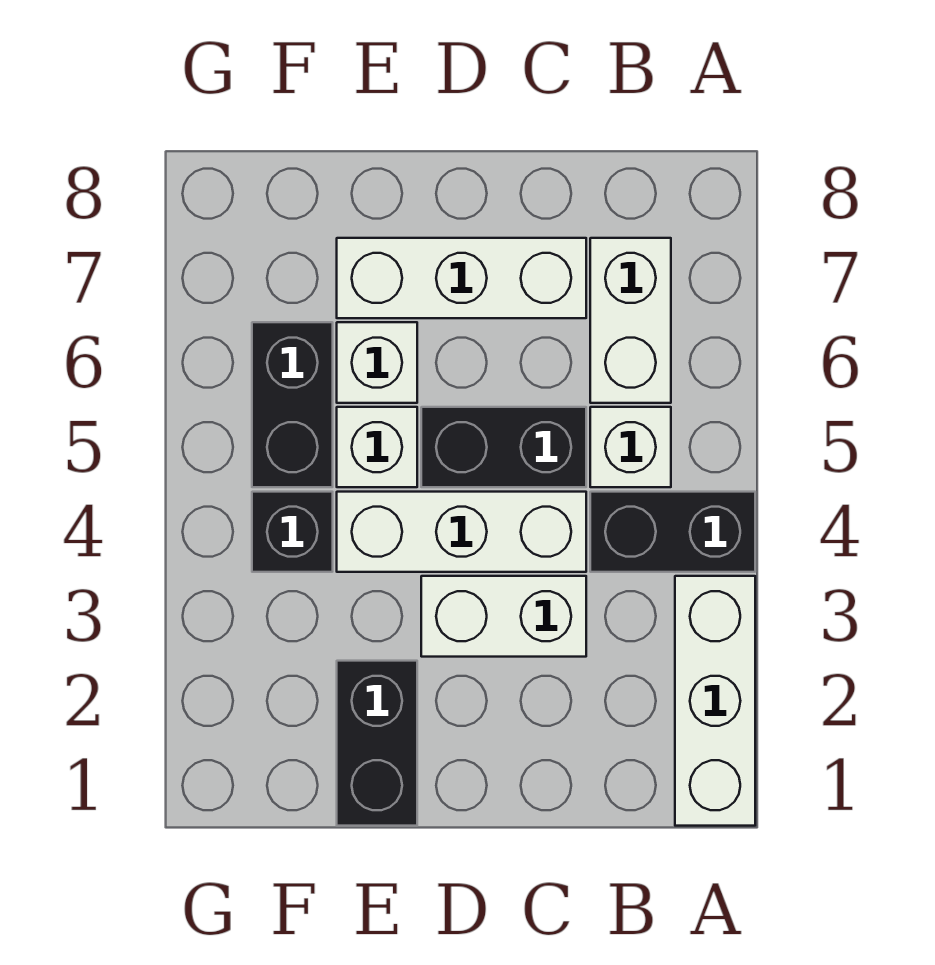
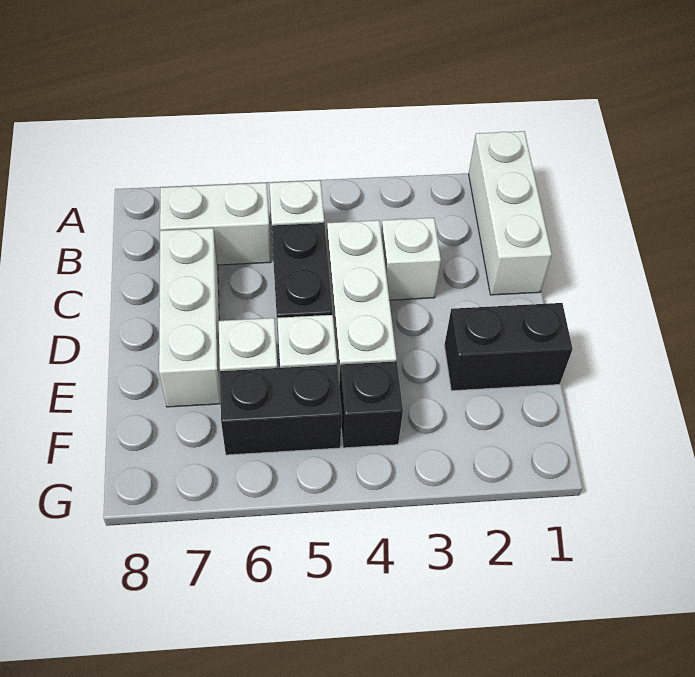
white brick A1:A3 level 1 -> white brick A1:C1 level 1
black brick A4:B4 level 1 -> none
white brick C3:D3 level 1 -> white brick C3 level 1

